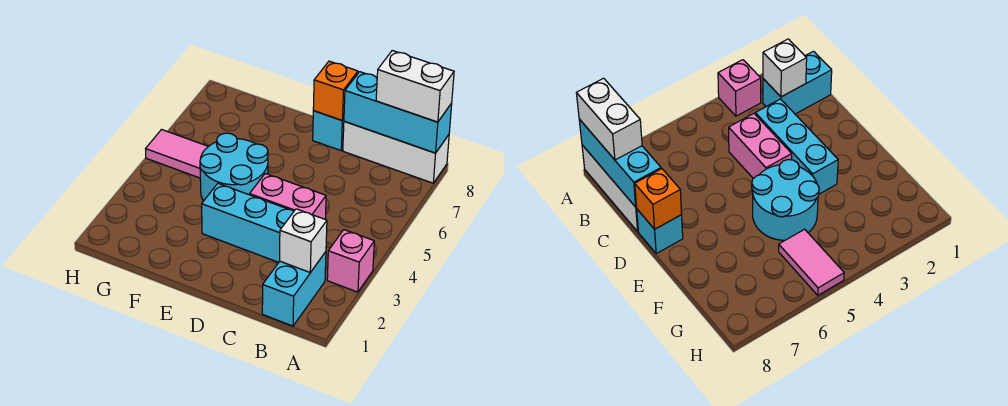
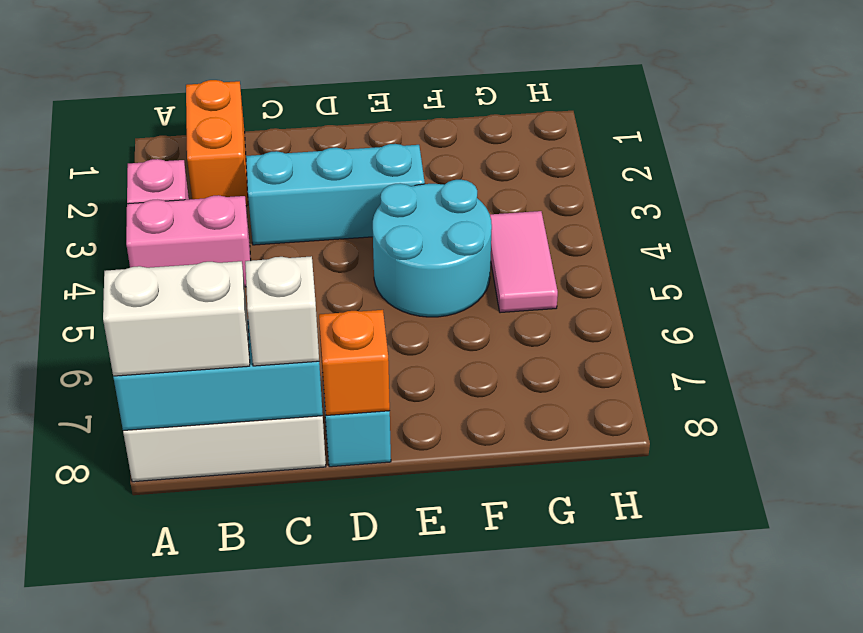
cyan brick B1:B2 level 1 -> orange brick B1:B2 level 1
white brick B2 level 2 -> white brick C8 level 3
pink brick C4:D4 level 1 -> pink brick A4:B4 level 1
pink tile G5:H5 level 1 -> pink tile G4:G5 level 1

